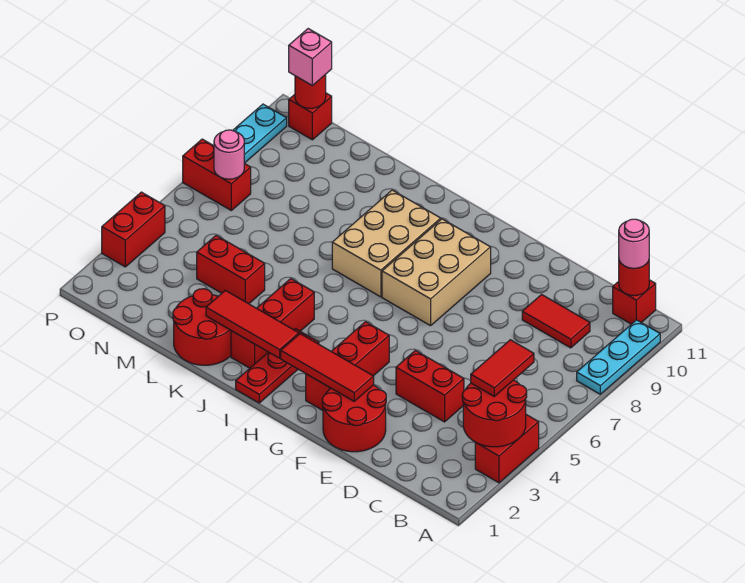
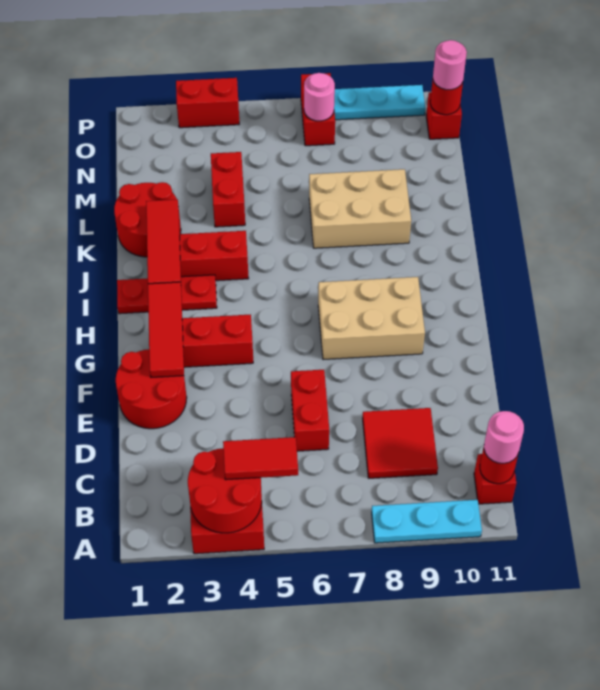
red tile C9:D9 level 1 -> red tile C8:D9 level 1
red brick D4:E4 level 1 -> red brick D6:E6 level 1
tan brick I7:J9 level 1 -> tan brick K7:L9 level 1
pink brick O11 level 3 -> pink round brick O11 level 3

